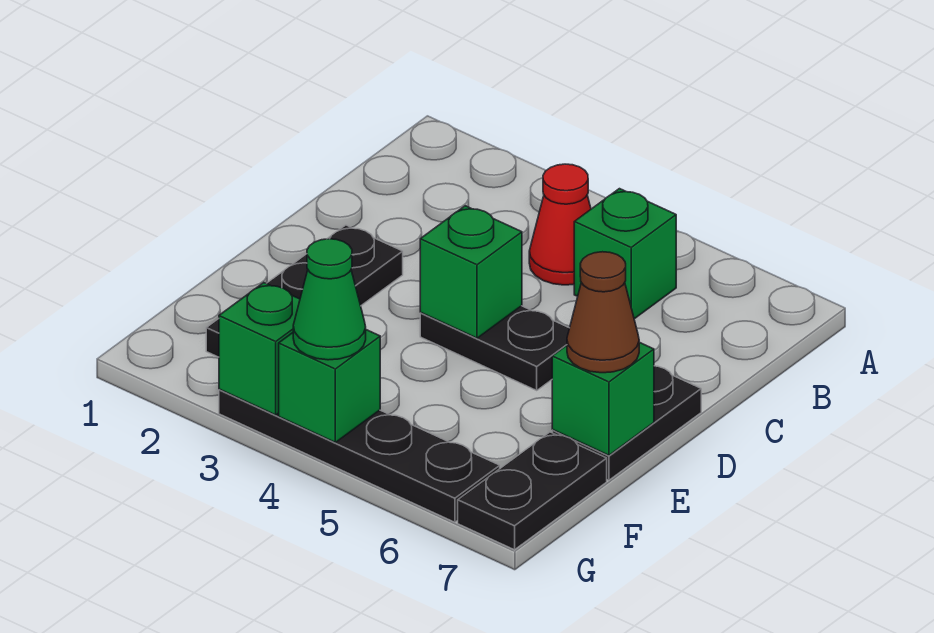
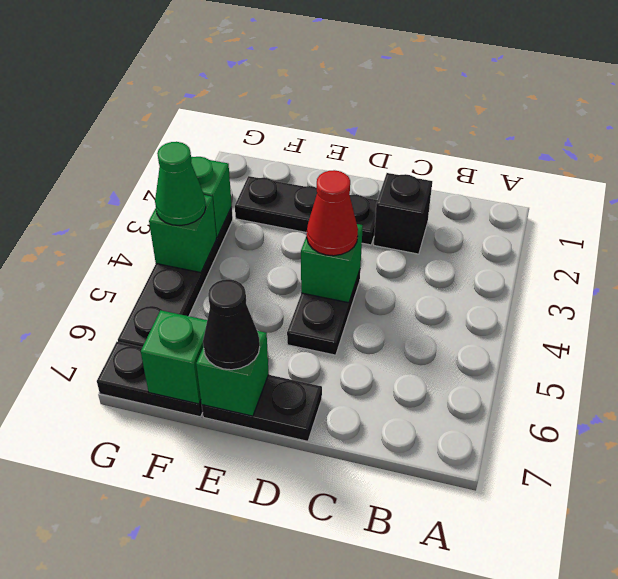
red cone B4 level 1 -> red cone D4 level 3
green brick B5 level 1 -> green brick F7 level 2
none -> black brick C2 level 1
brown cone E7 level 3 -> black cone E7 level 3

